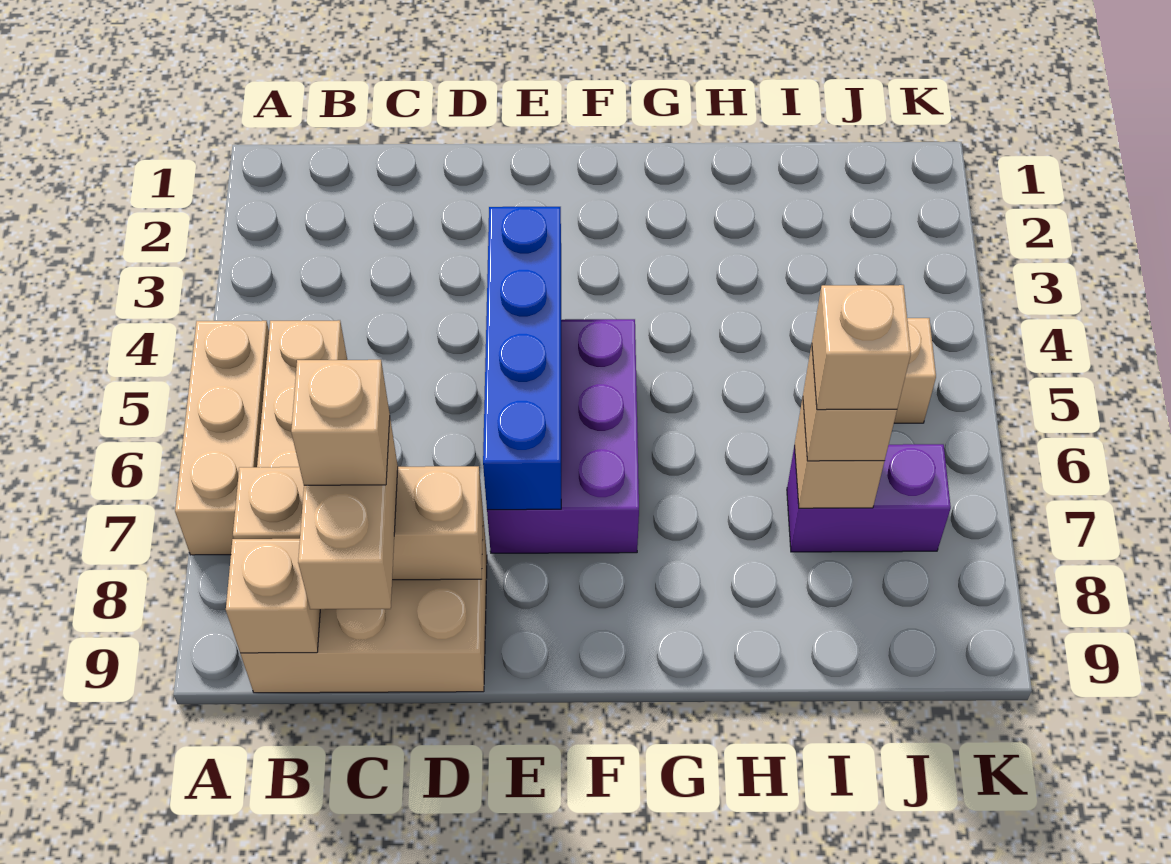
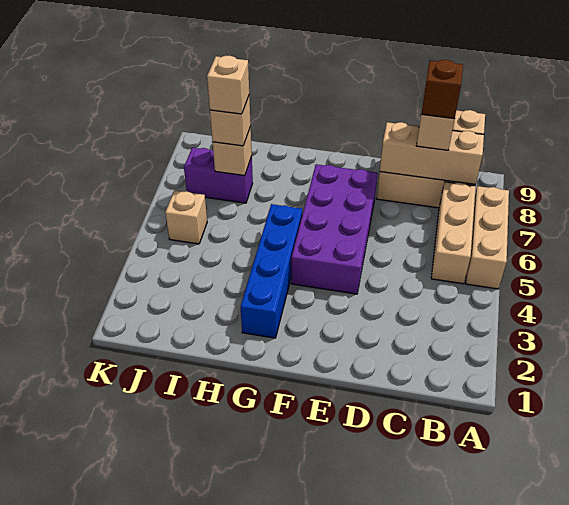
tan brick C8 level 4 -> brown brick C8 level 4
blue brick E4:E7 level 2 -> blue brick G2:G5 level 1
purple brick E5:F7 level 1 -> purple brick E4:F7 level 1

